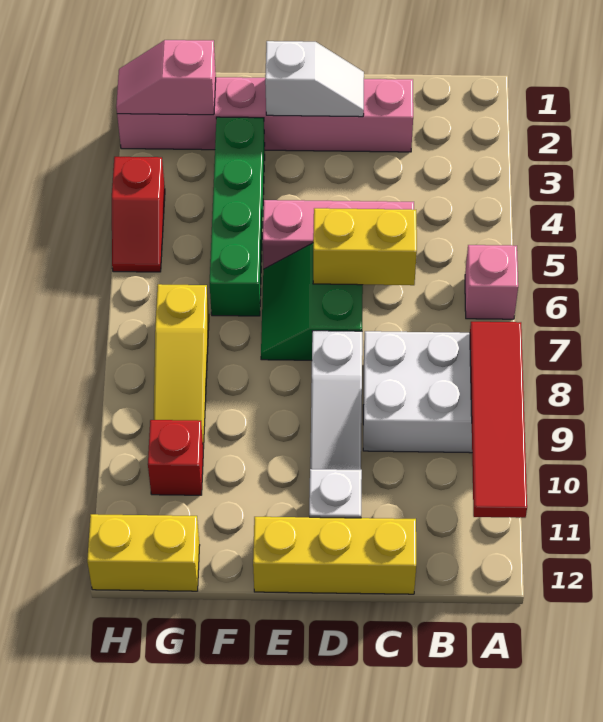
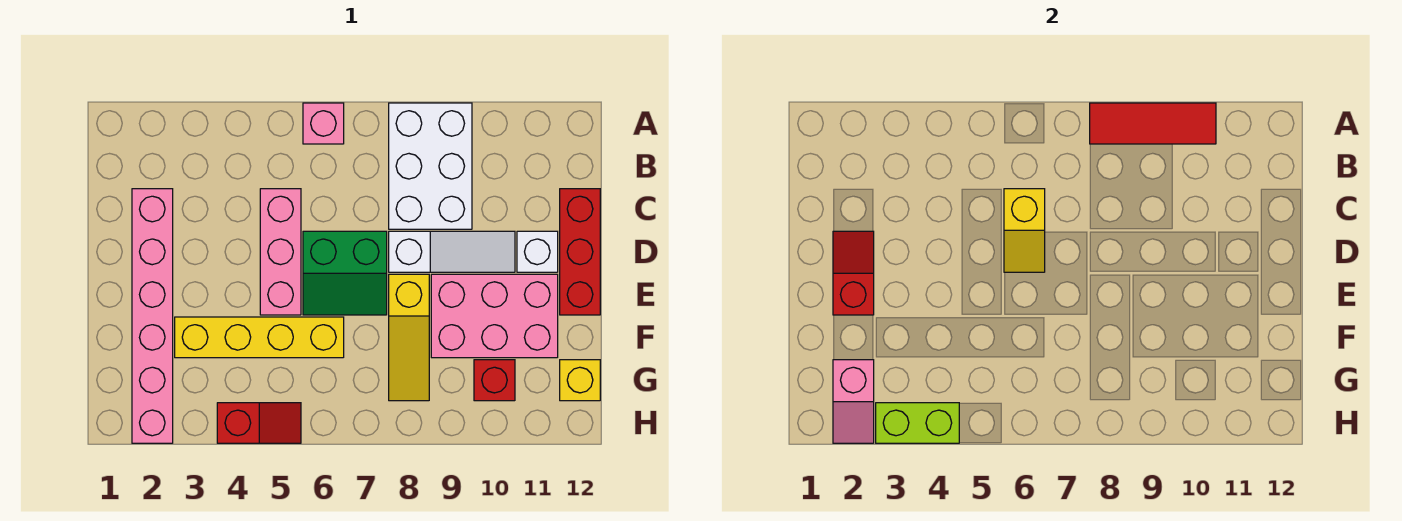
red tile A8:A11 level 2 -> red tile A8:A10 level 2
yellow brick C6:D6 level 2 -> yellow slope C6:D6 level 2 top C
yellow brick C12:E12 level 1 -> red brick C12:E12 level 1
white slope D2:E2 level 2 top E -> red slope D2:E2 level 2 top E
none -> pink brick E9:F11 level 1
green brick F3:F6 level 1 -> yellow brick F3:F6 level 1
yellow slope G7:G9 level 1 top 7 -> yellow slope E8:G8 level 1 top E
yellow brick G12:H12 level 1 -> yellow brick G12 level 1
none -> lime brick H3:H4 level 2

